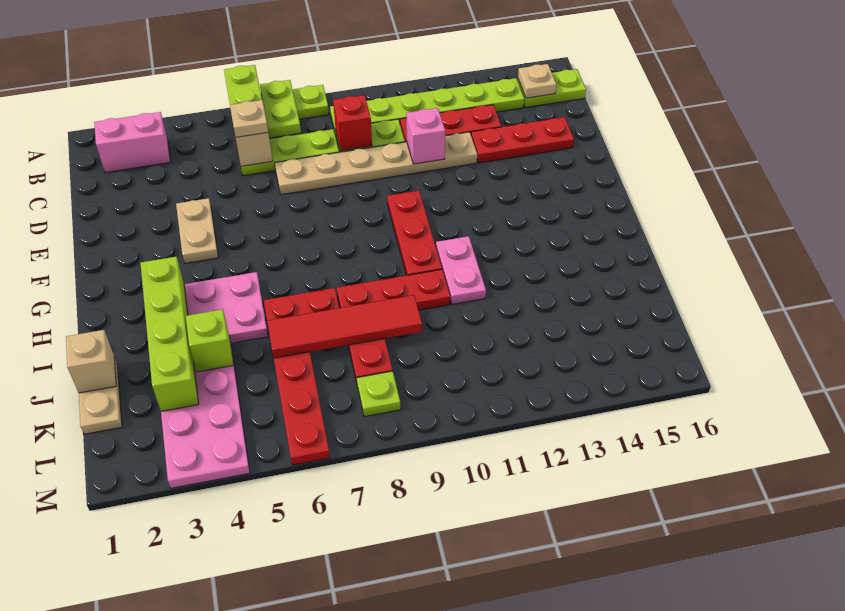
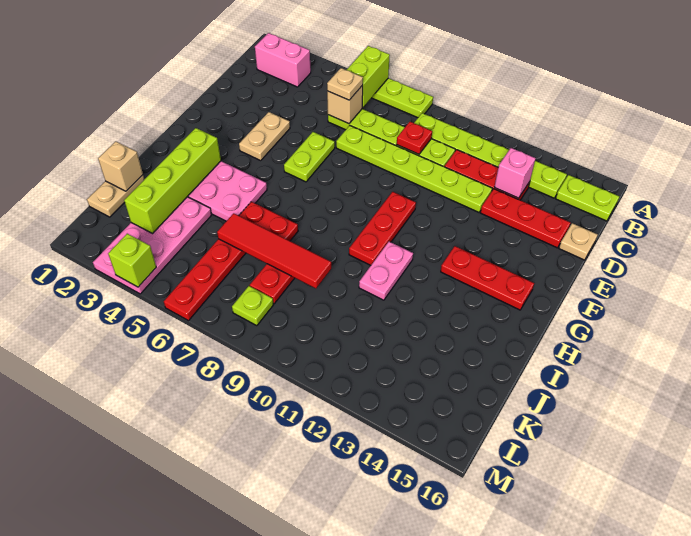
lime plate A7:B7 level 2 -> lime plate E6:F6 level 1
tan plate B15 level 2 -> tan plate D16 level 1
red brick C9 level 2 -> red plate C9 level 2
tan plate D7:D12 level 1 -> lime plate D7:D12 level 1
pink brick D11 level 2 -> pink brick C13 level 2
red plate I8:I10 level 1 -> red plate G13:G15 level 1
lime brick J4 level 2 -> lime brick M4 level 2

